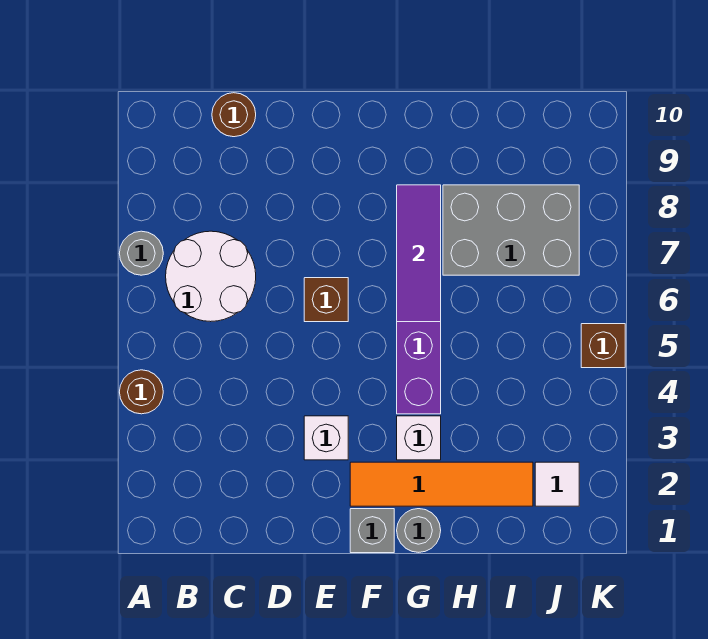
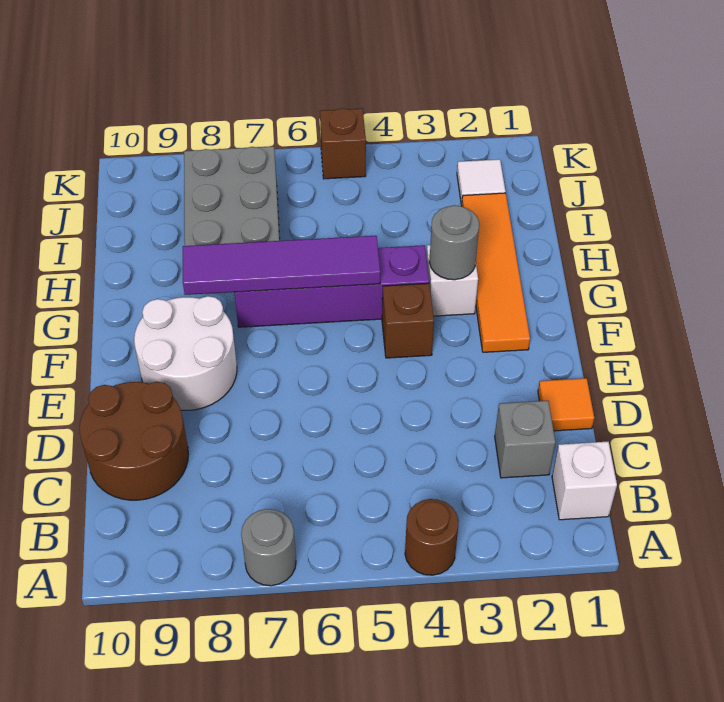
white round brick B6:C7 level 1 -> white round brick E8:F9 level 1
brown round brick C10 level 1 -> brown round brick C9:D10 level 1
none -> orange tile D1 level 1
white brick E3 level 1 -> white brick B1 level 1
brown brick E6 level 1 -> brown brick F4 level 1
grey brick F1 level 1 -> grey brick C2 level 1
grey round brick G1 level 1 -> grey round brick G3 level 2
purple tile G6:G8 level 2 -> purple tile G5:G8 level 2

